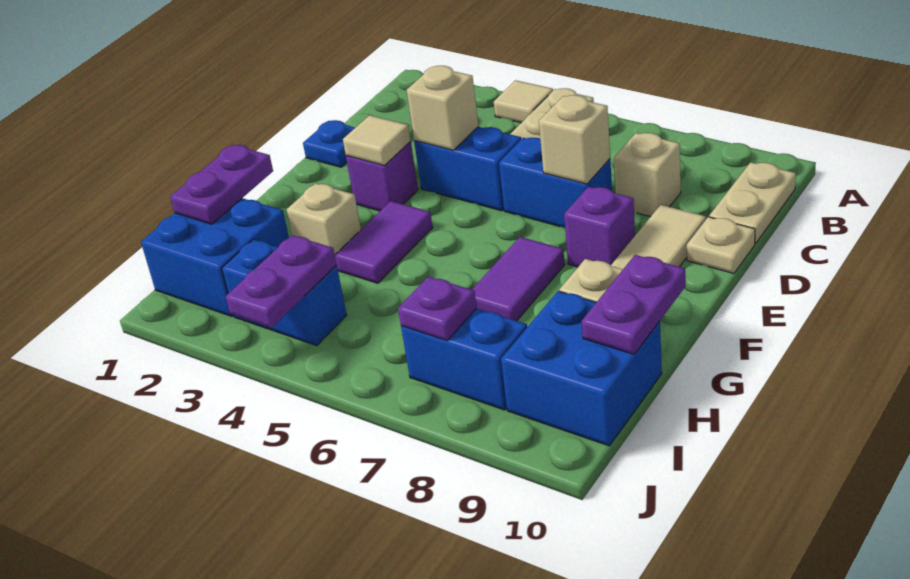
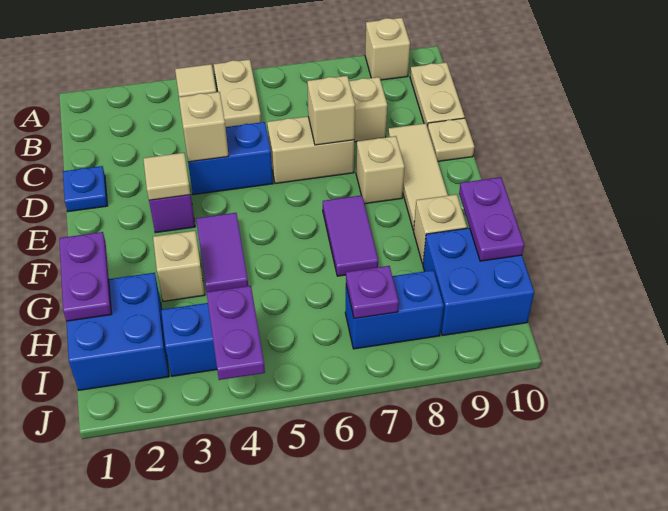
none -> tan brick A9 level 1
blue brick D6:D7 level 1 -> tan brick D6:D7 level 1
purple brick E8 level 1 -> tan brick E8 level 1

